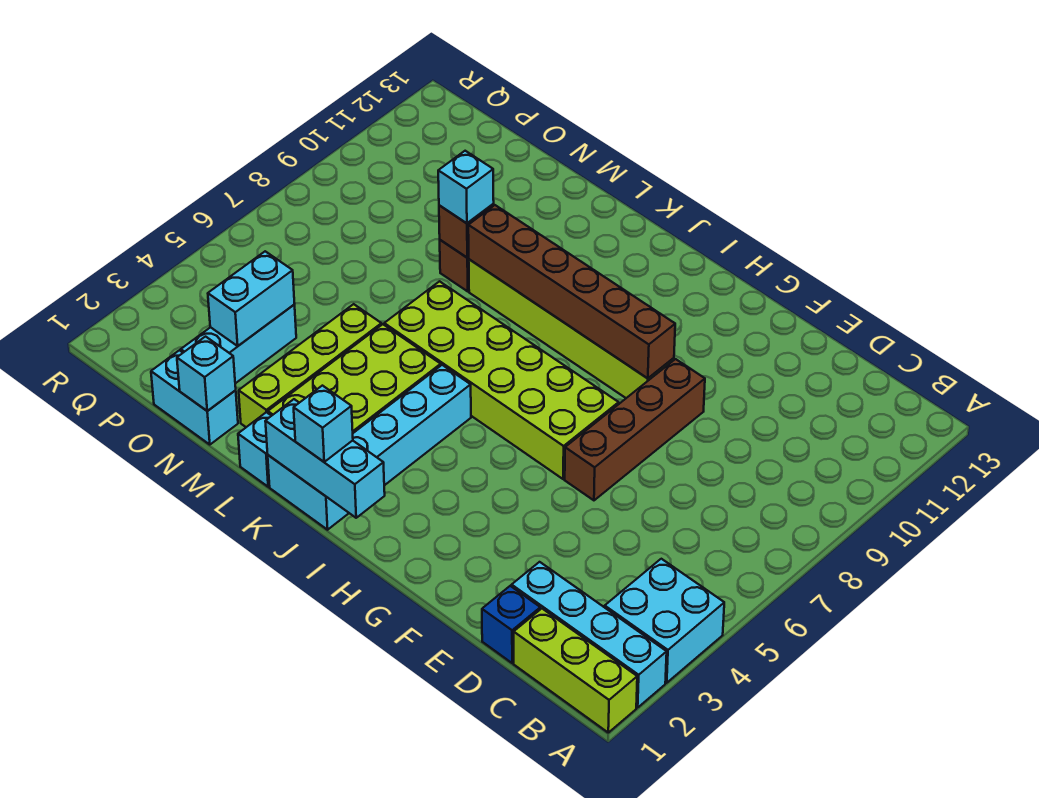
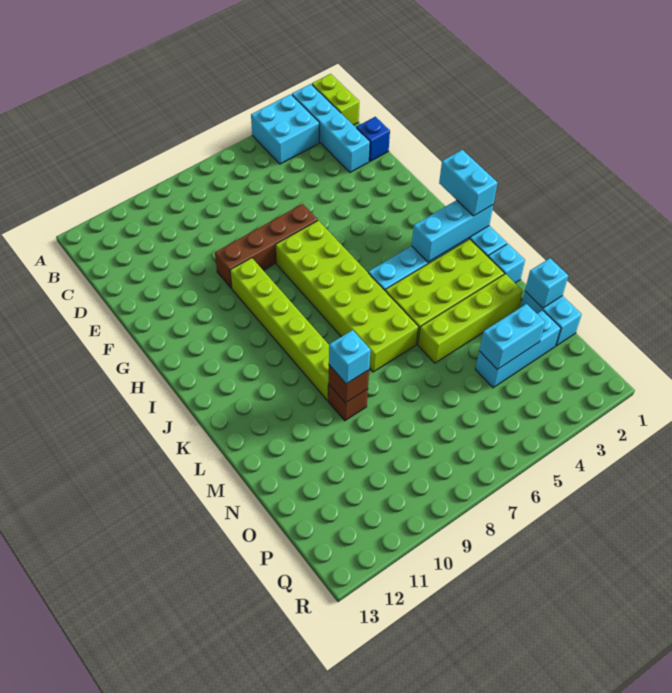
lime brick A1:C1 level 1 -> lime brick A1:B1 level 1
brown brick G9:L9 level 2 -> none
cyan brick I1:K1 level 2 -> cyan brick J1:J3 level 2
cyan brick J1 level 3 -> cyan brick I1:J1 level 3

